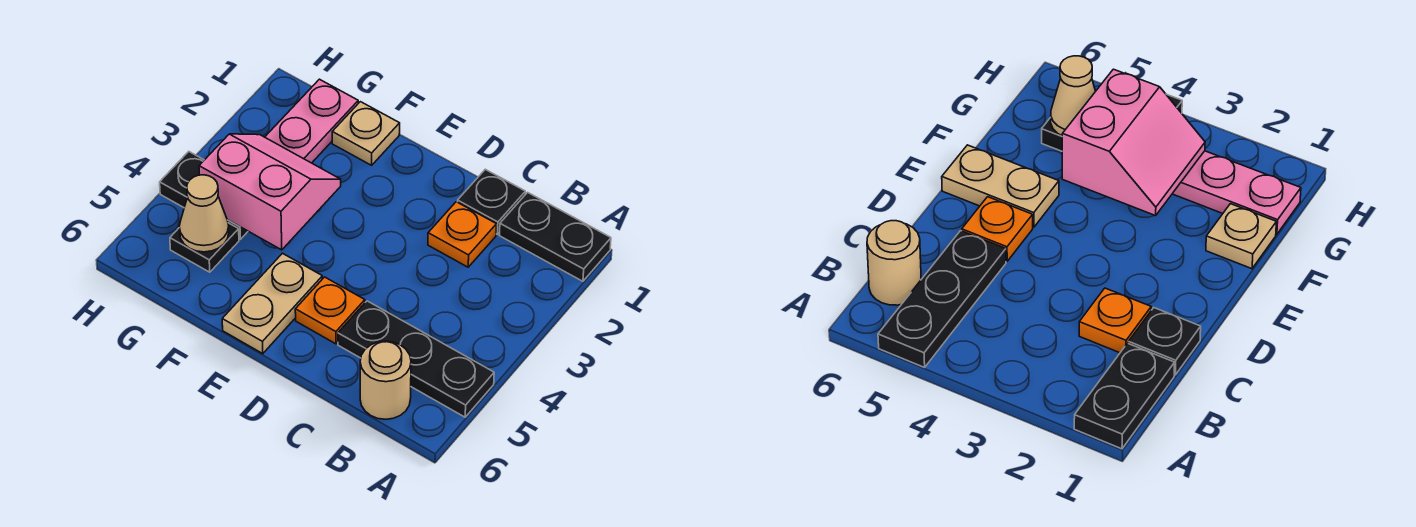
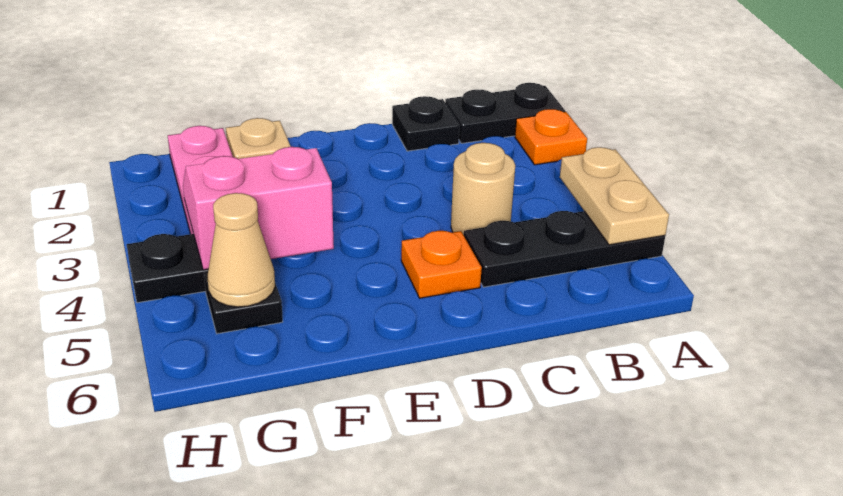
tan round brick B6 level 1 -> tan round brick C4 level 1
orange plate C2 level 1 -> orange plate A2 level 1
tan plate E5:E6 level 1 -> tan plate A4:A5 level 2

